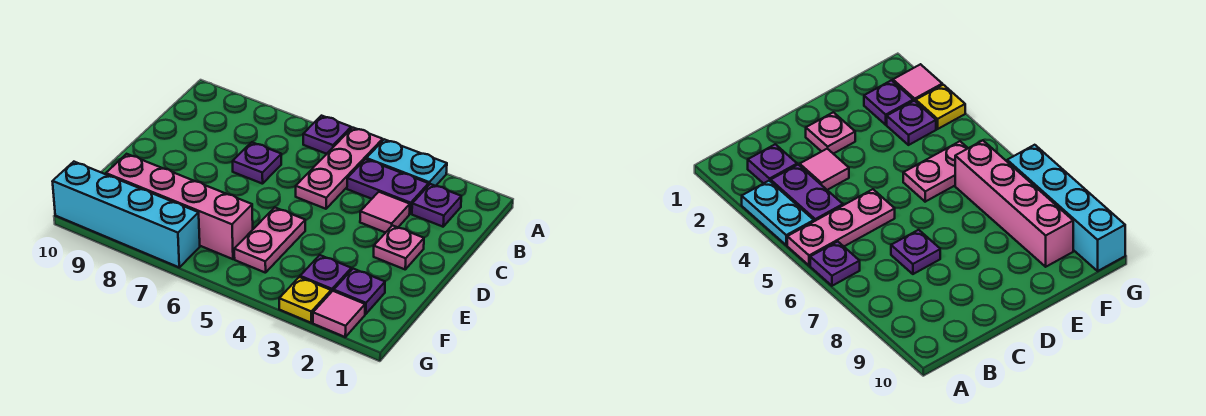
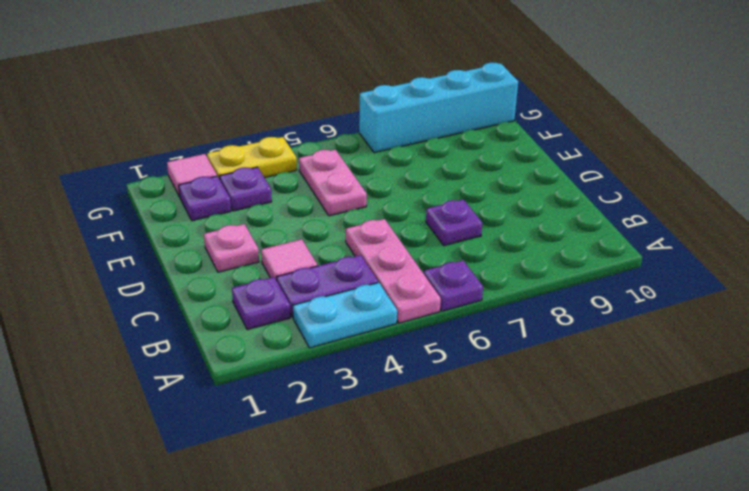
pink brick F6:F9 level 1 -> none
yellow plate G3 level 1 -> yellow plate G3:G4 level 1

